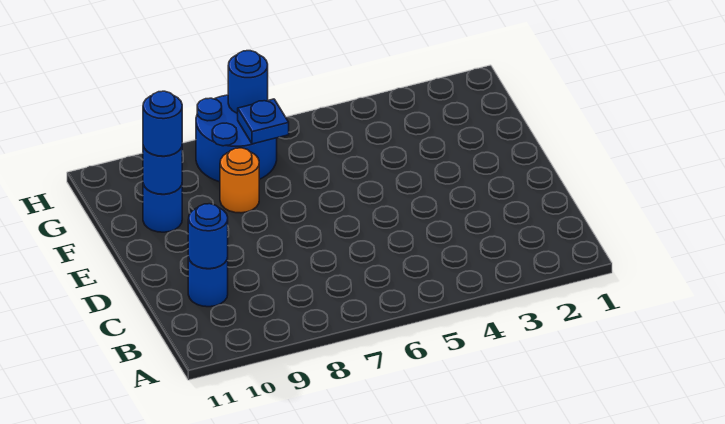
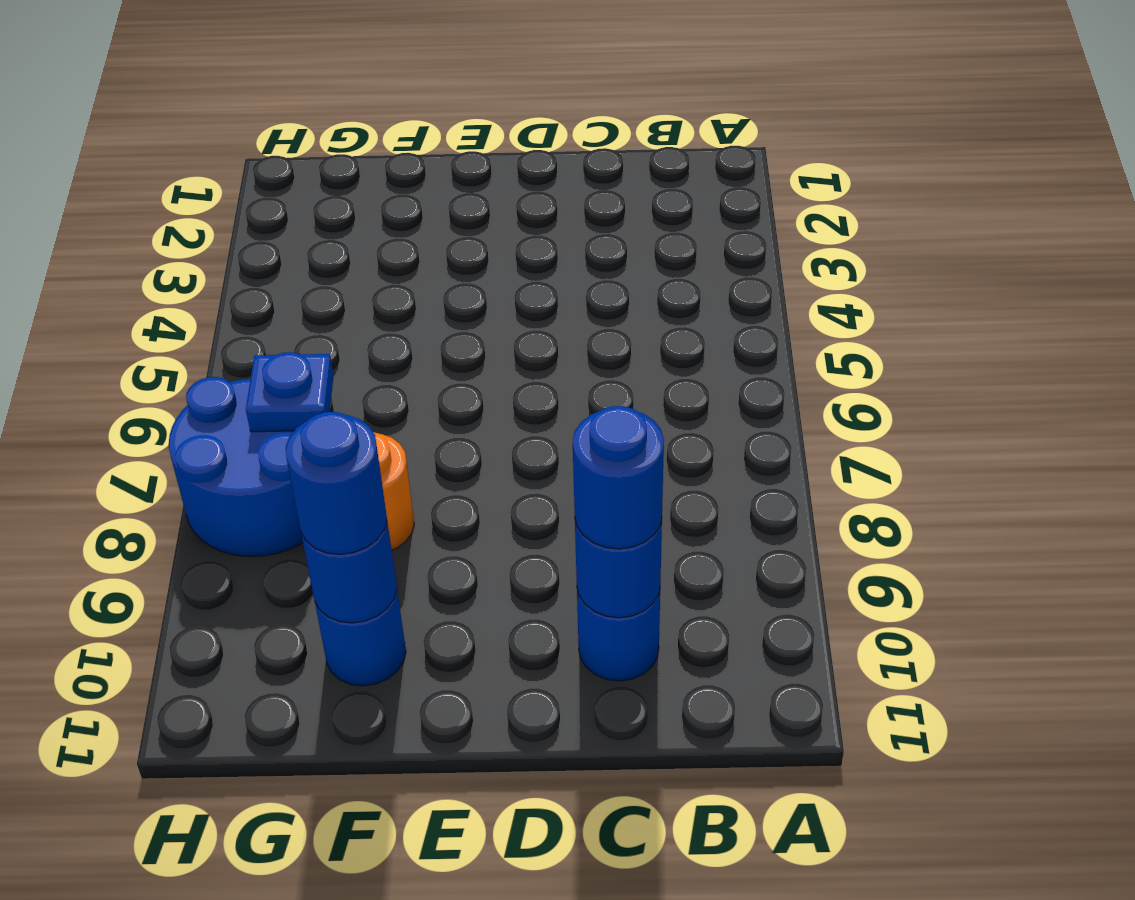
blue round brick H7 level 2 -> blue round brick C10 level 3

